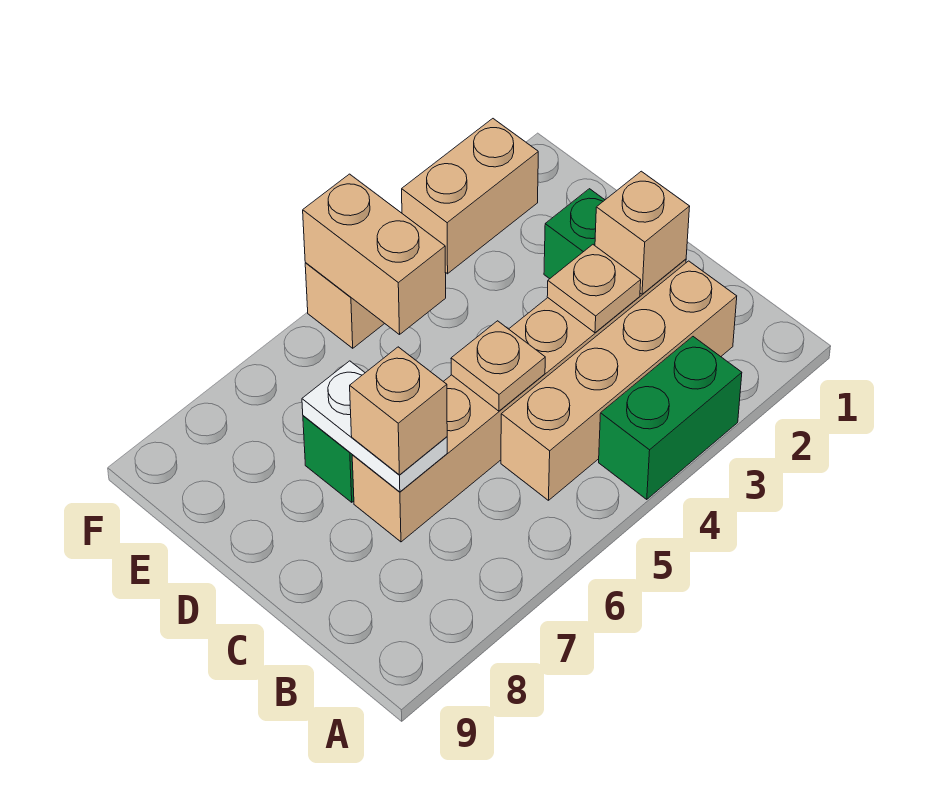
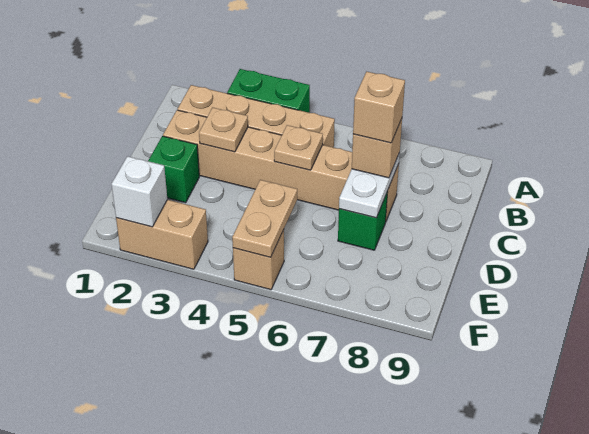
tan brick C2 level 2 -> tan brick C7 level 4
tan brick E5:F5 level 2 -> tan plate E5:F5 level 2
none -> white brick F2 level 2

